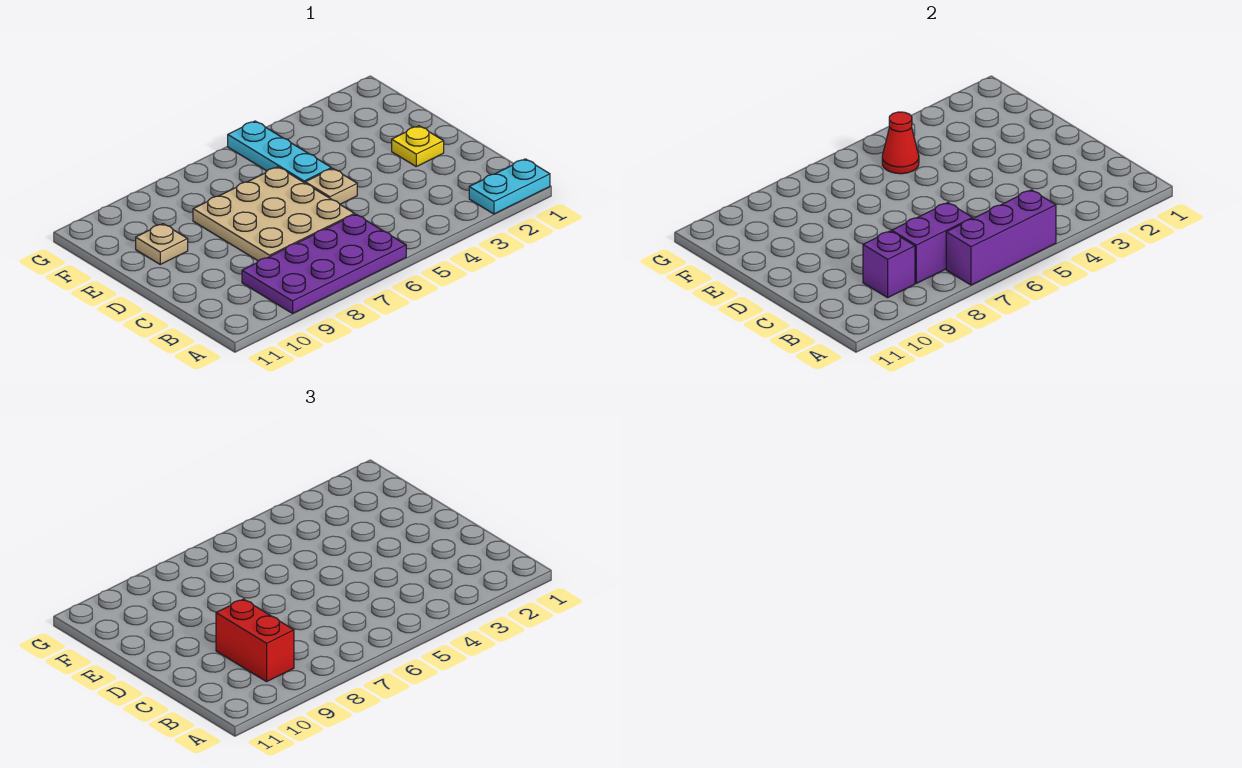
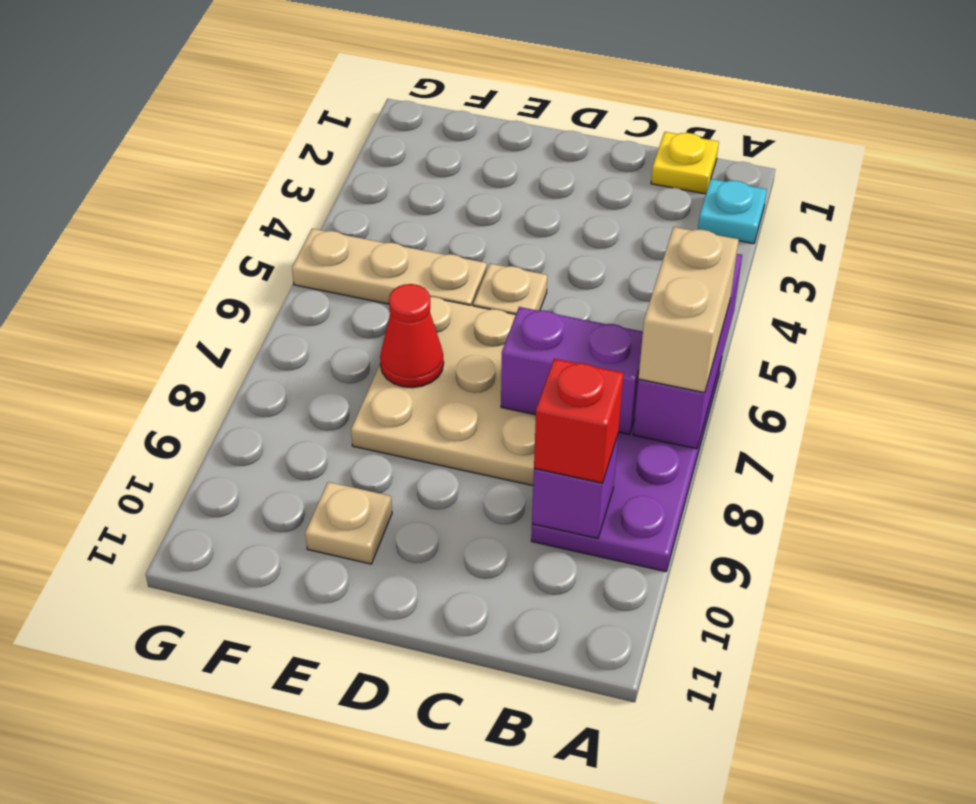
cyan plate A1:A2 level 1 -> cyan plate A2 level 1
none -> tan brick A6:A7 level 3
purple brick B7:B8 level 2 -> purple brick B7:C7 level 2
red brick B9:C9 level 3 -> red brick B9 level 3
yellow plate D2 level 1 -> yellow plate B1 level 1
cyan plate E5:G5 level 1 -> tan plate E5:G5 level 1
red cone F5 level 2 -> red cone E7 level 2

